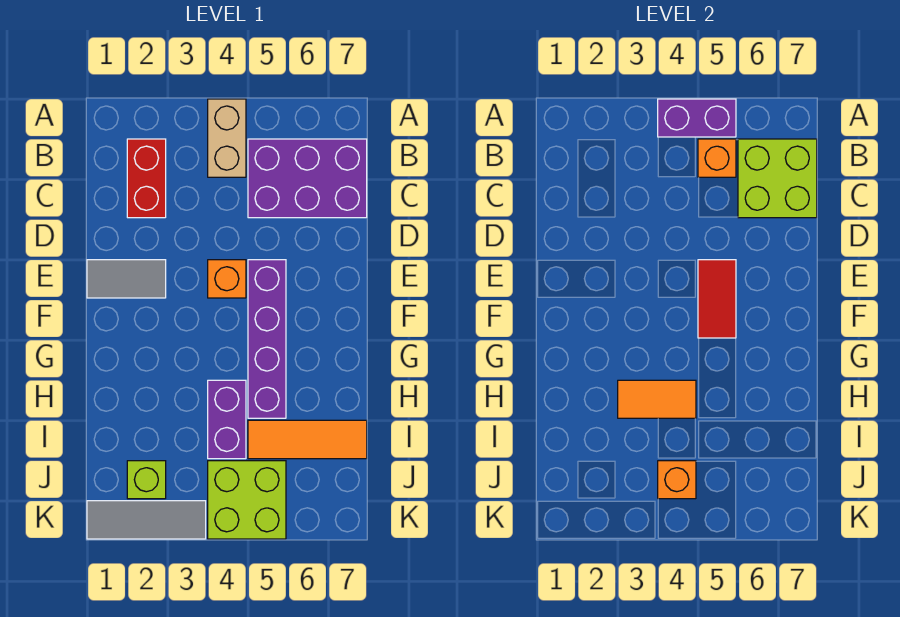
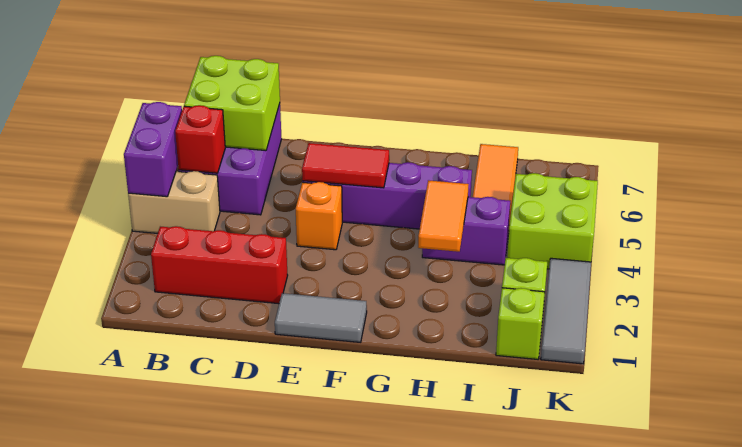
red brick B2:C2 level 1 -> red brick B2:D2 level 1
orange brick B5 level 2 -> red brick B5 level 2
grey tile E1:E2 level 1 -> grey tile E1:F1 level 1
none -> lime brick J1 level 1
orange brick J4 level 2 -> none

